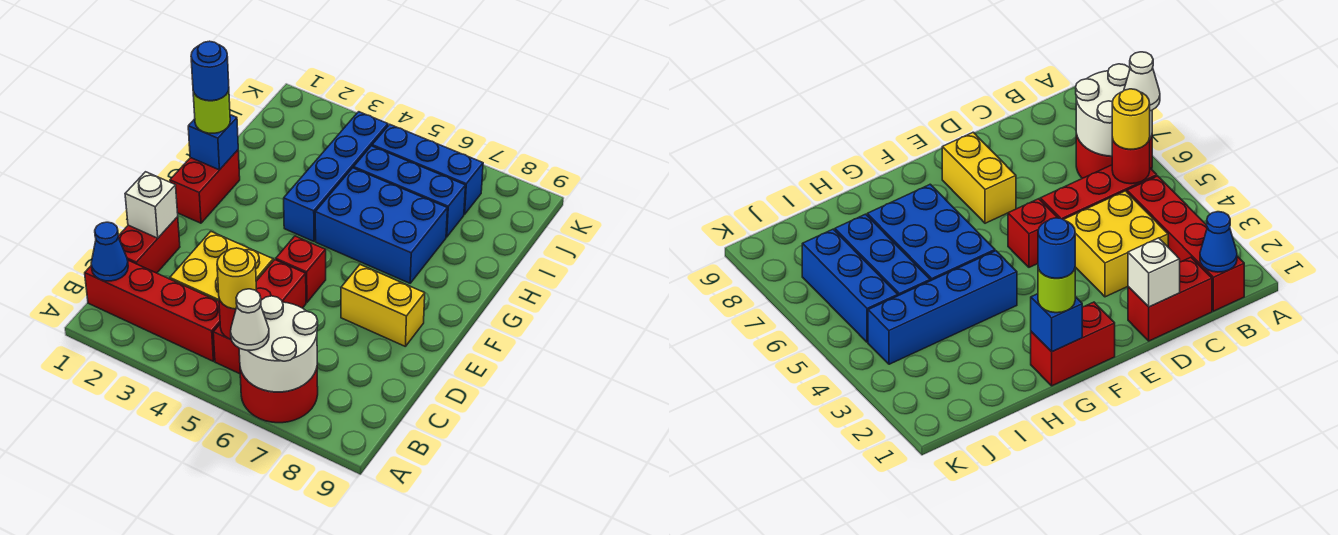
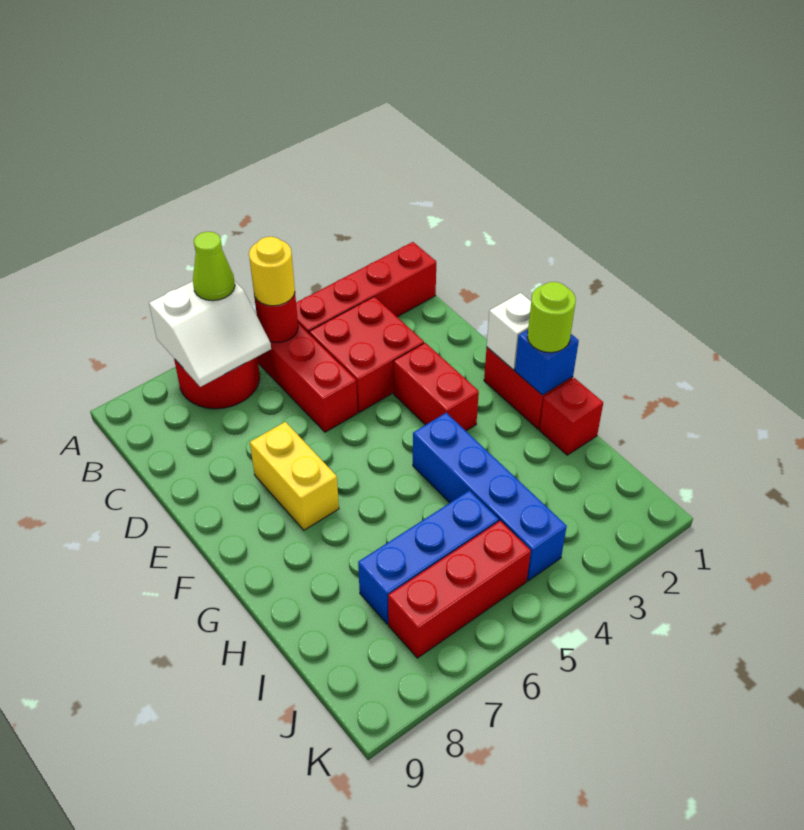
white round brick A6:B7 level 2 -> white slope A6:B7 level 2 top A
white cone A6 level 3 -> lime cone A6 level 3
blue cone B1 level 2 -> none
red brick C1:D1 level 1 -> red brick E3:F3 level 1
yellow brick C3:D4 level 1 -> red brick C3:D4 level 1
white brick D1 level 2 -> white brick F1 level 2
red brick E5 level 1 -> red brick H1 level 1
yellow brick E7:E8 level 1 -> yellow brick E7:F7 level 1
blue round brick G1 level 4 -> none
blue brick G5:H7 level 1 -> none
blue brick J5:J7 level 1 -> red brick J5:J7 level 1

